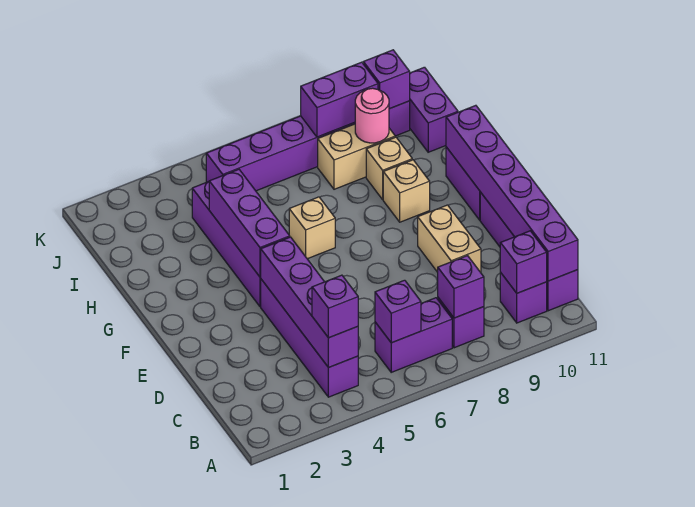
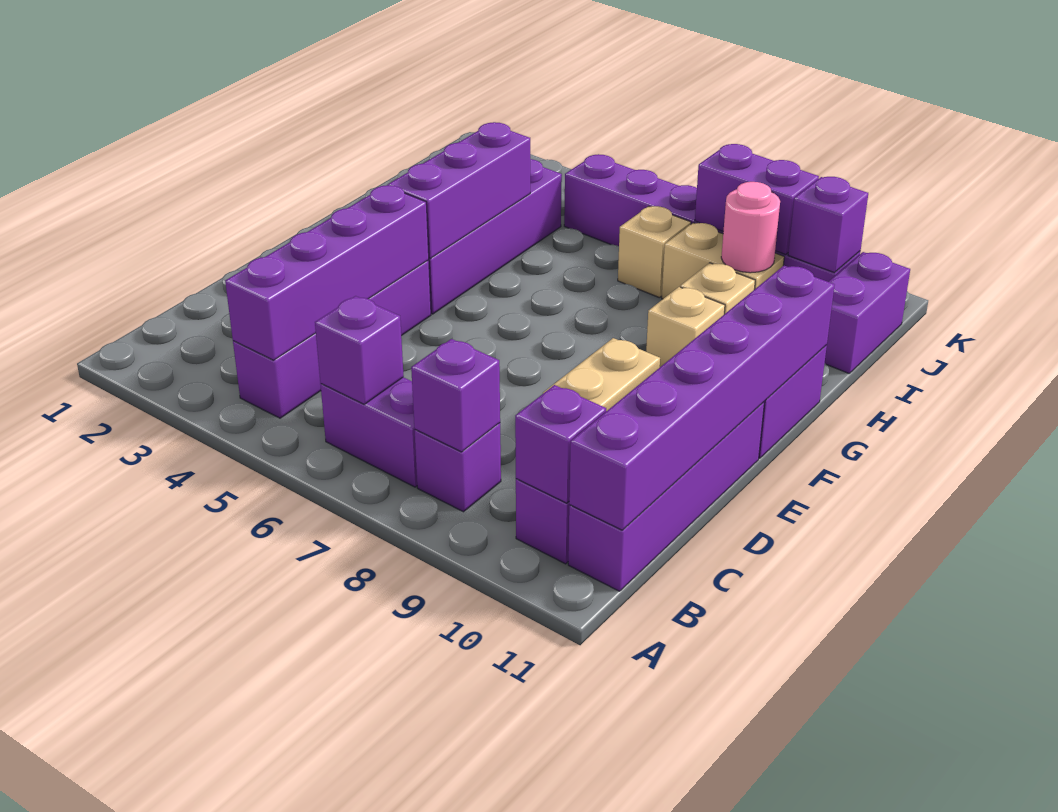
purple brick B4 level 3 -> none
tan brick G6 level 1 -> tan brick I7 level 1

